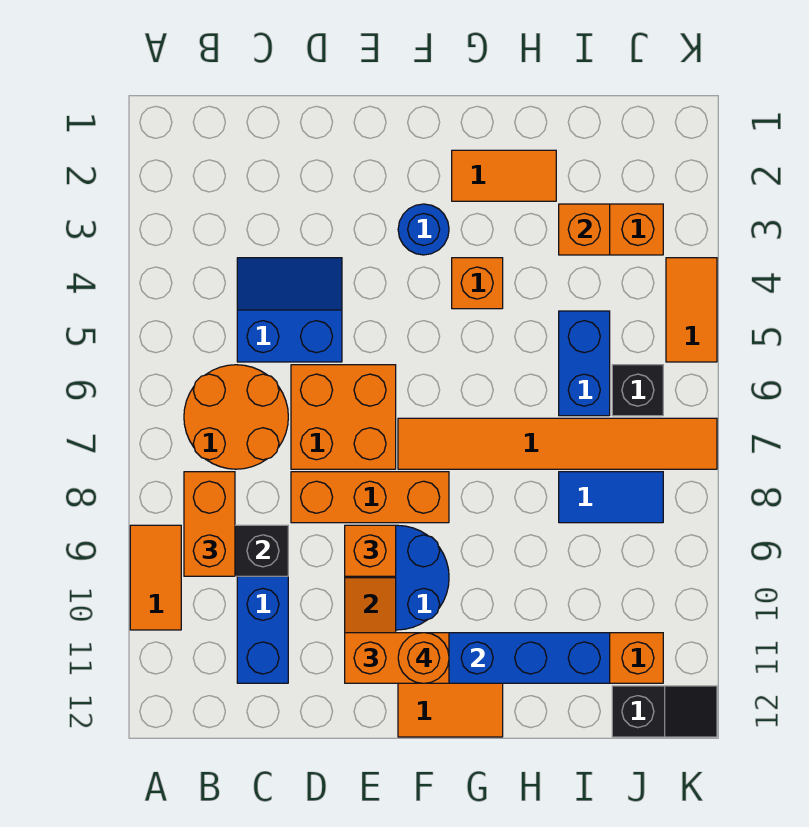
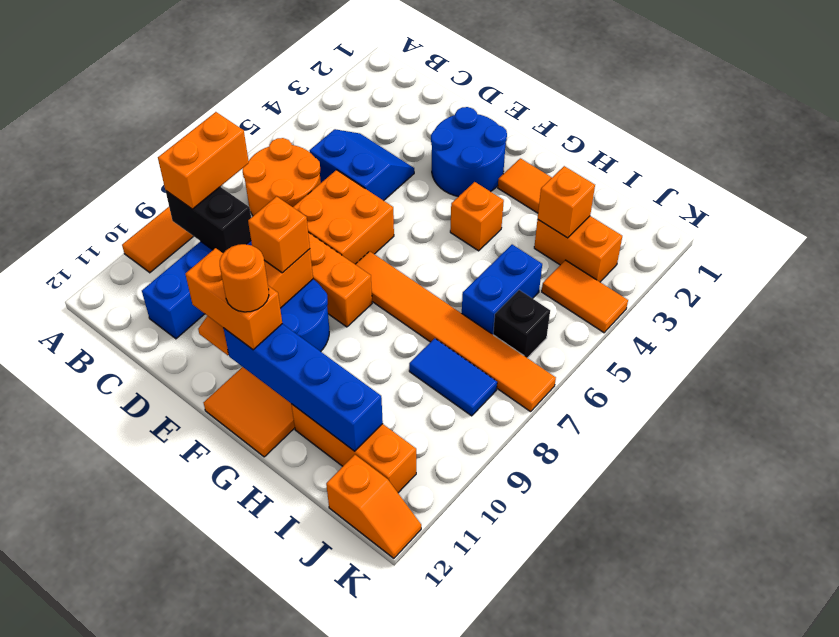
blue round brick F3 level 1 -> blue round brick E2:F3 level 1
black slope J12:K12 level 1 top J -> orange slope J12:K12 level 1 top J
orange tile K4:K5 level 1 -> orange tile J4:K4 level 1

